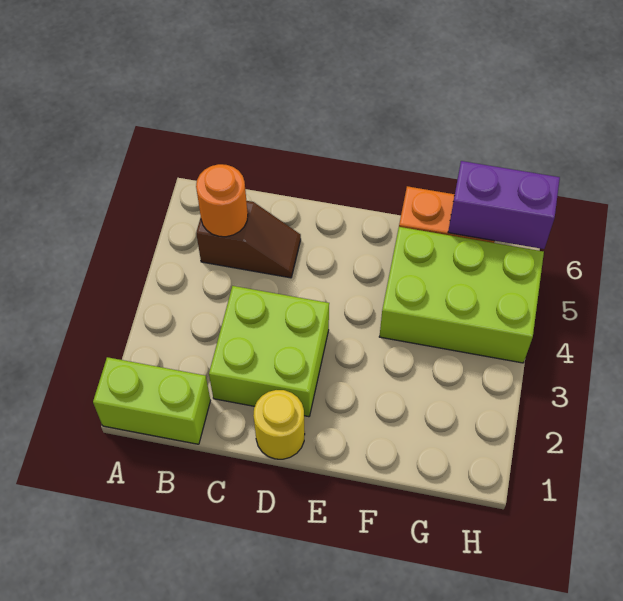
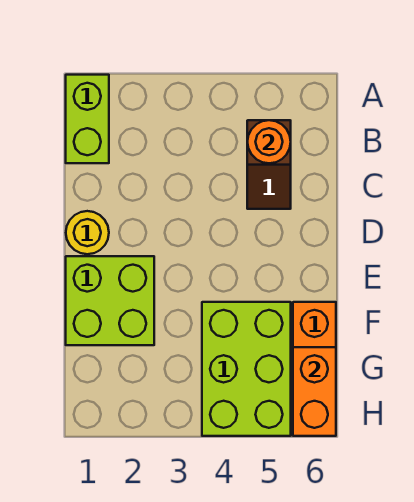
lime brick C2:D3 level 1 -> lime brick E1:F2 level 1
purple brick G6:H6 level 2 -> orange brick G6:H6 level 2

